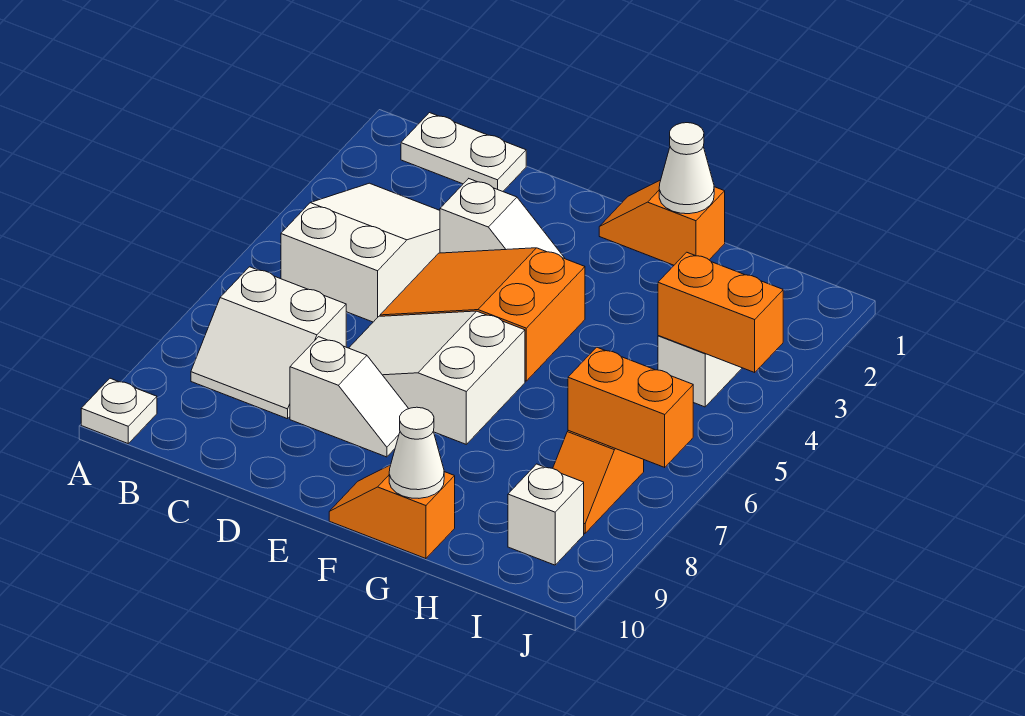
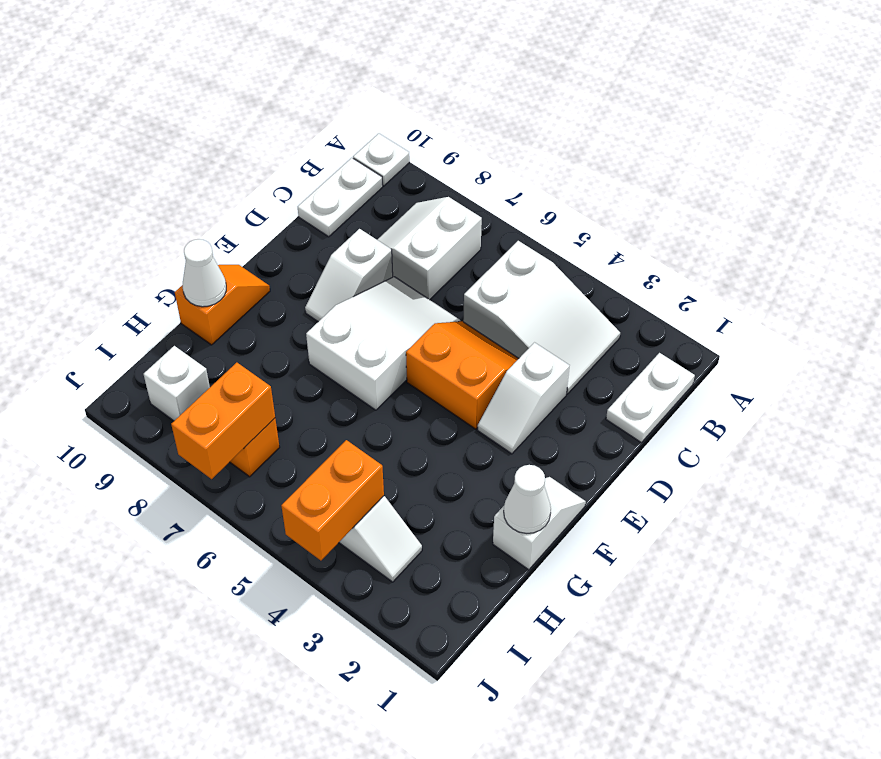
none -> white plate B10:C10 level 1
orange slope D4:F5 level 1 top F -> orange slope D4:E5 level 1 top E
orange slope F1:G1 level 1 top G -> white slope F1:G1 level 1 top G

